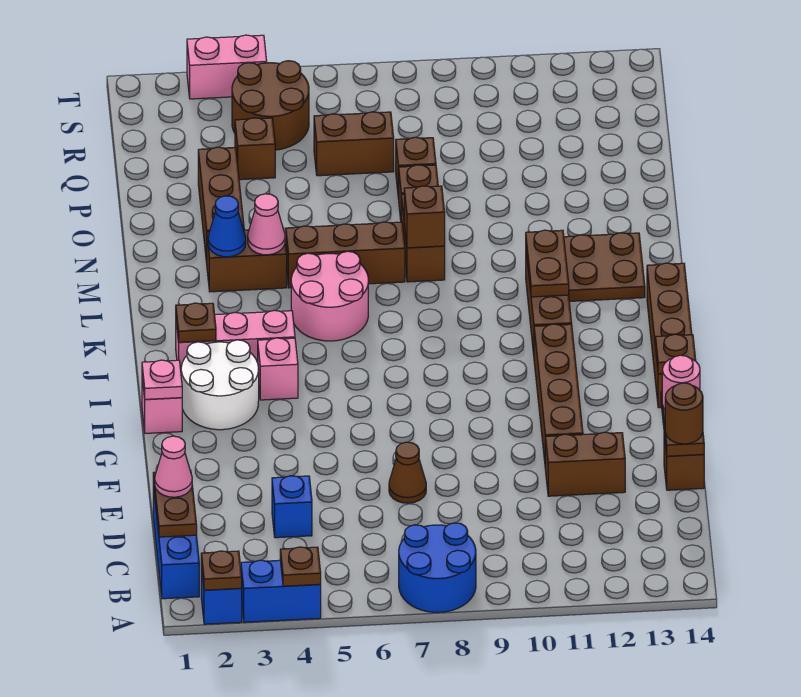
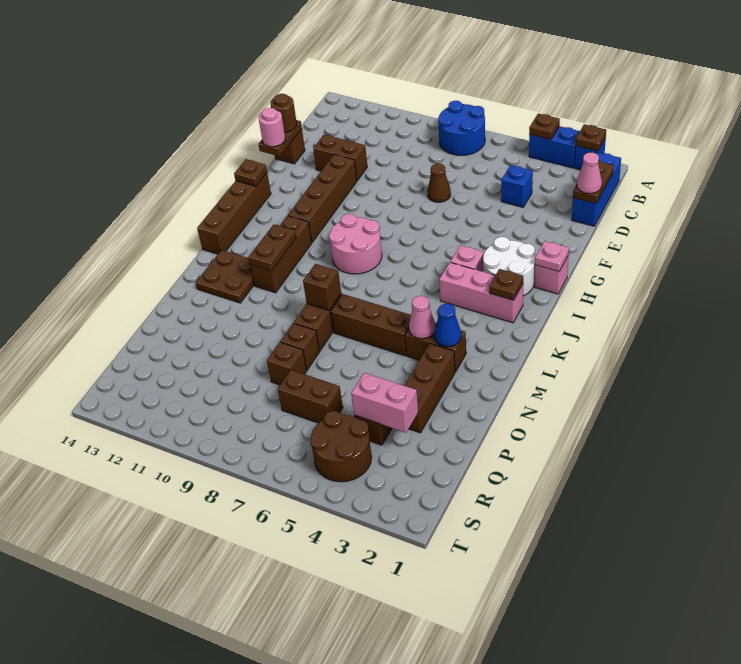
pink round brick K5:L6 level 1 -> pink round brick I8:J9 level 1
pink brick T3:T4 level 1 -> pink brick Q3:Q4 level 2

